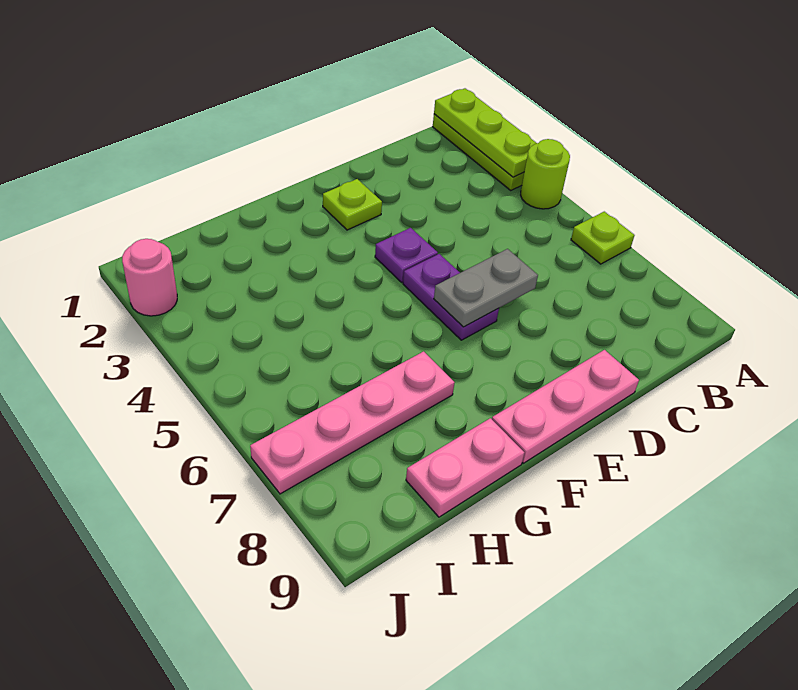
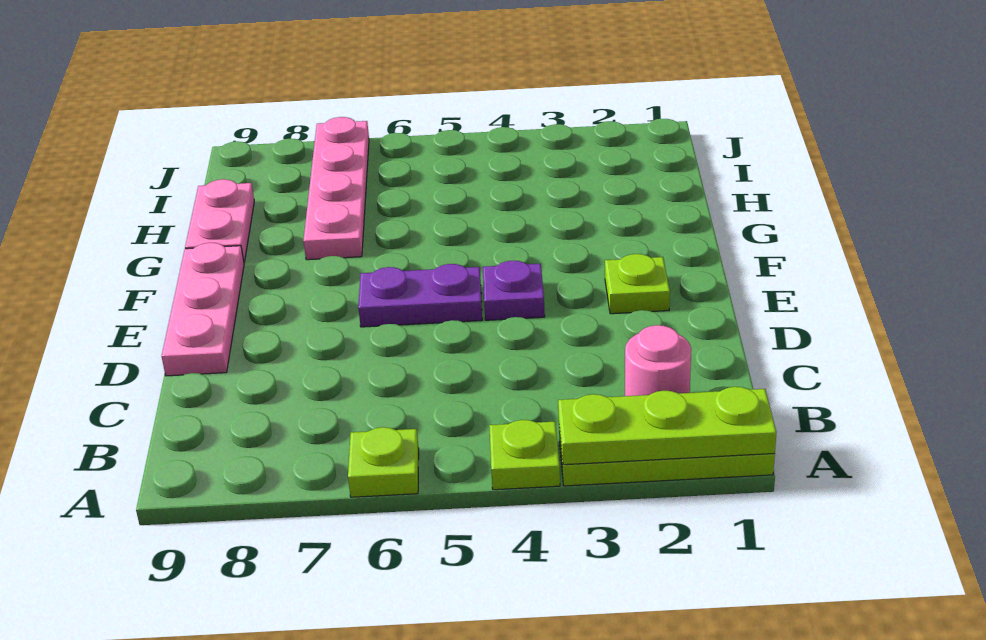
lime round brick A4 level 1 -> lime plate A4 level 1
grey plate D6:E6 level 2 -> none
pink round brick J2 level 1 -> pink round brick B2 level 1

